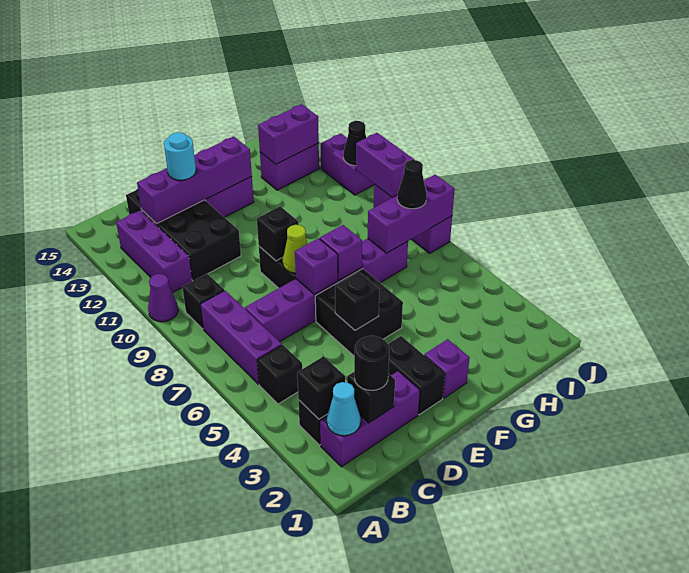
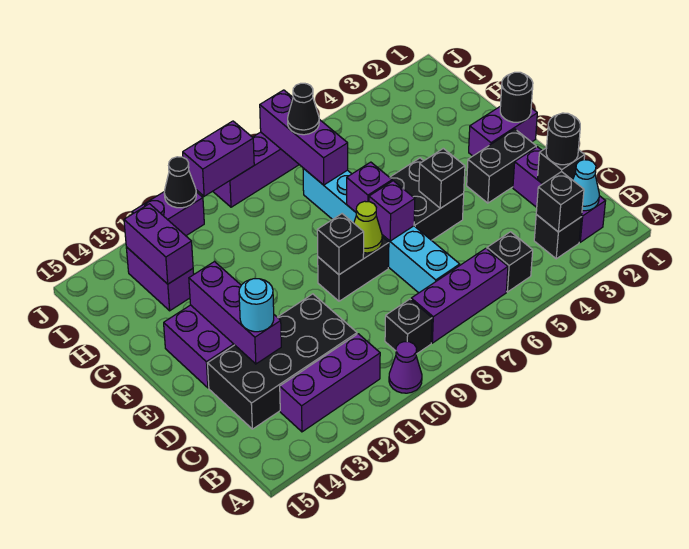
purple brick C7:H7 level 1 -> cyan brick C7:H7 level 1
purple brick C13:F13 level 2 -> purple brick D13:F13 level 2
none -> black round brick F1 level 2
purple brick F2 level 1 -> purple brick F1:F2 level 1

